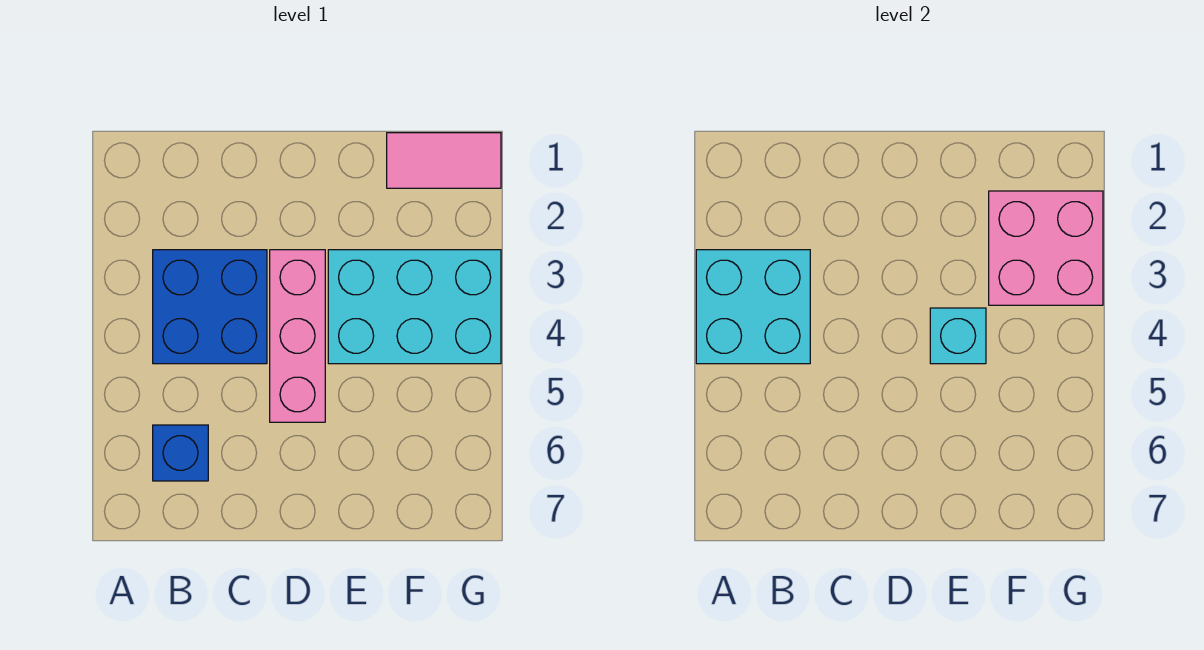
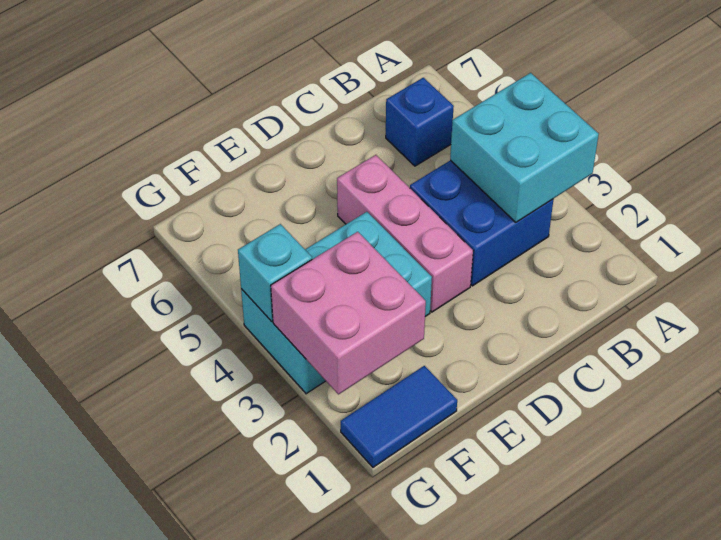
cyan brick E4 level 2 -> cyan brick G4 level 2
pink tile F1:G1 level 1 -> blue tile F1:G1 level 1

